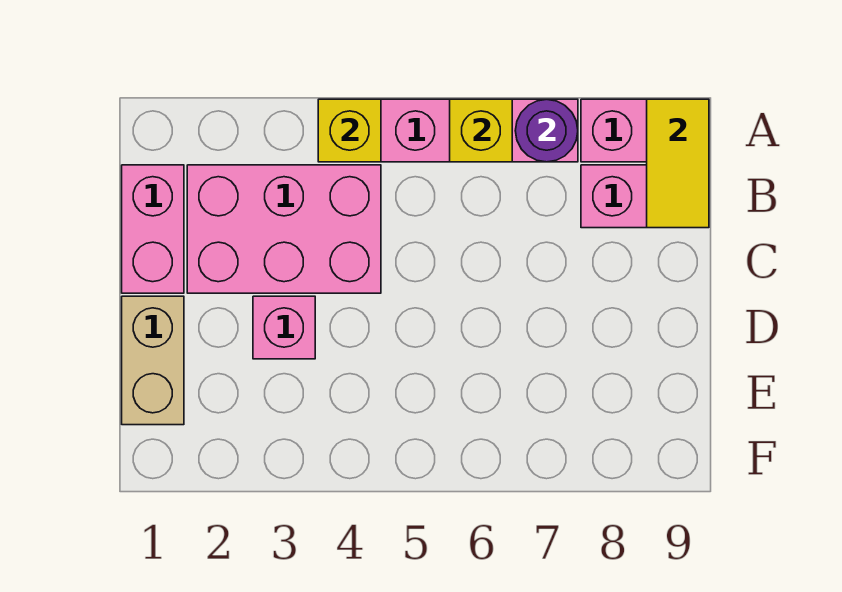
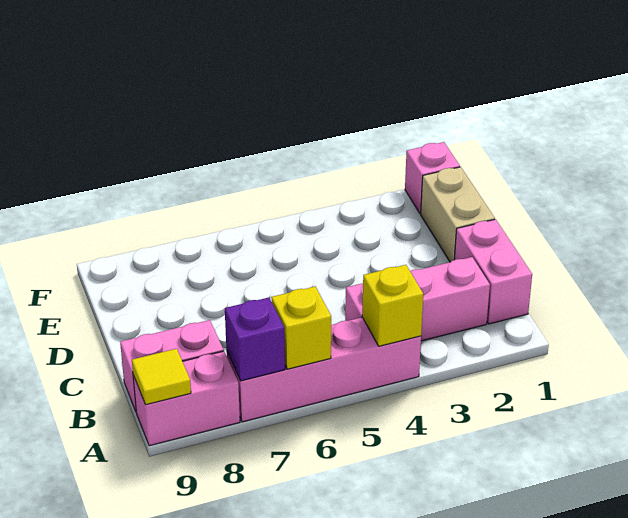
purple round brick A7 level 2 -> purple brick A7 level 2
yellow tile A9:B9 level 2 -> yellow tile A9 level 2
pink brick B2:C4 level 1 -> pink brick B2:B4 level 1
pink brick D3 level 1 -> pink brick F1 level 1

